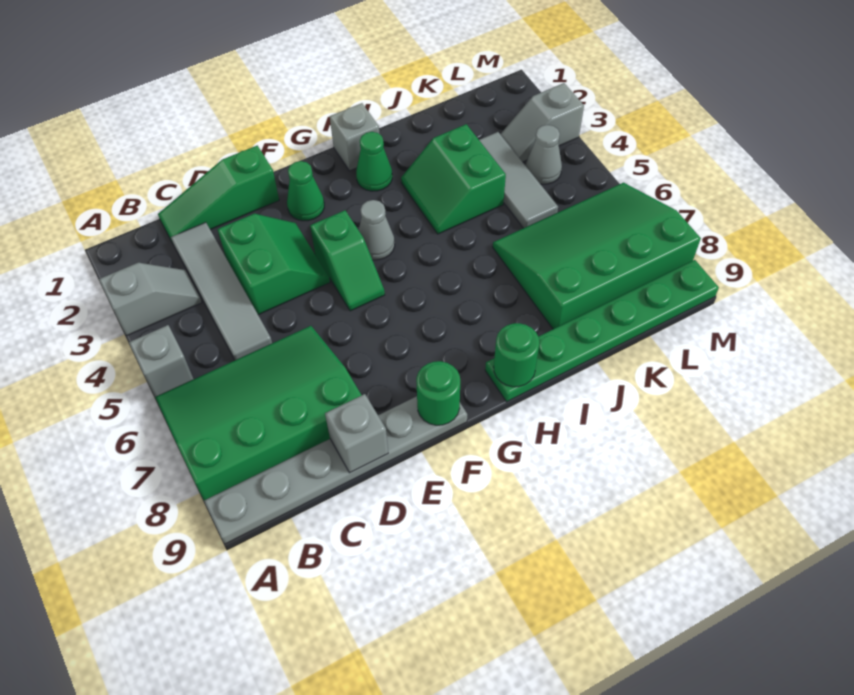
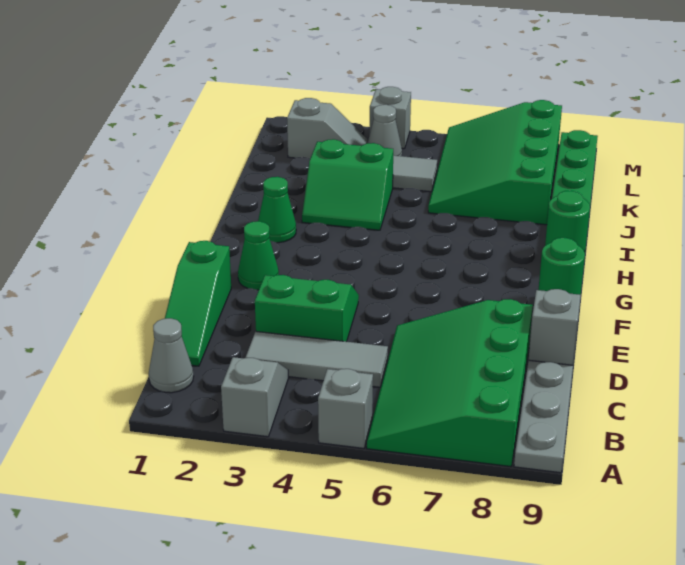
grey tile C2:C5 level 1 -> grey tile C3:C5 level 1
green slope F4:F5 level 1 top 4 -> none
grey cone G4 level 1 -> grey cone B1 level 1
grey brick H1 level 1 -> grey brick M4 level 1
grey slope L3:M3 level 1 top M -> grey slope L2:L3 level 1 top 2

